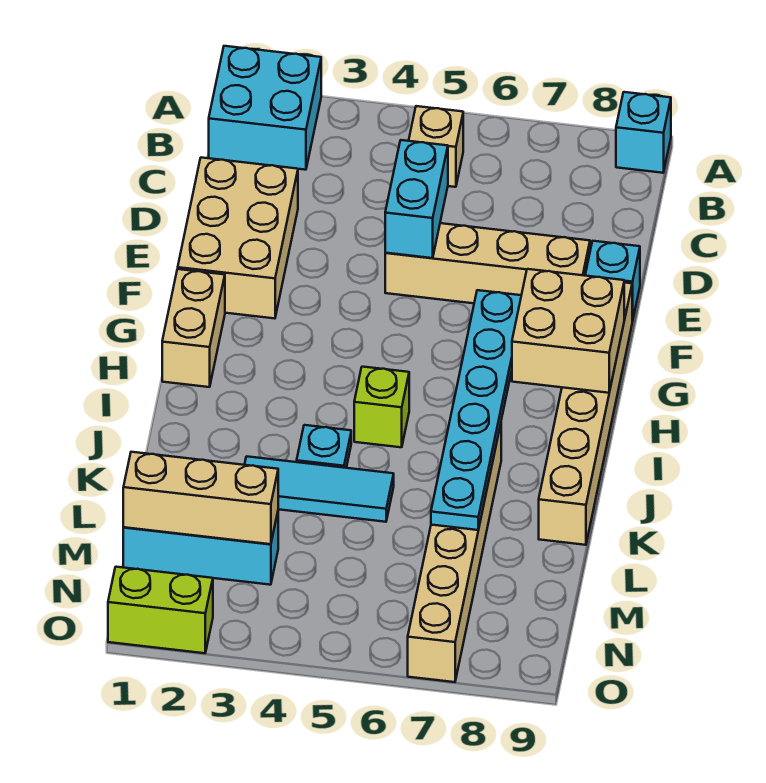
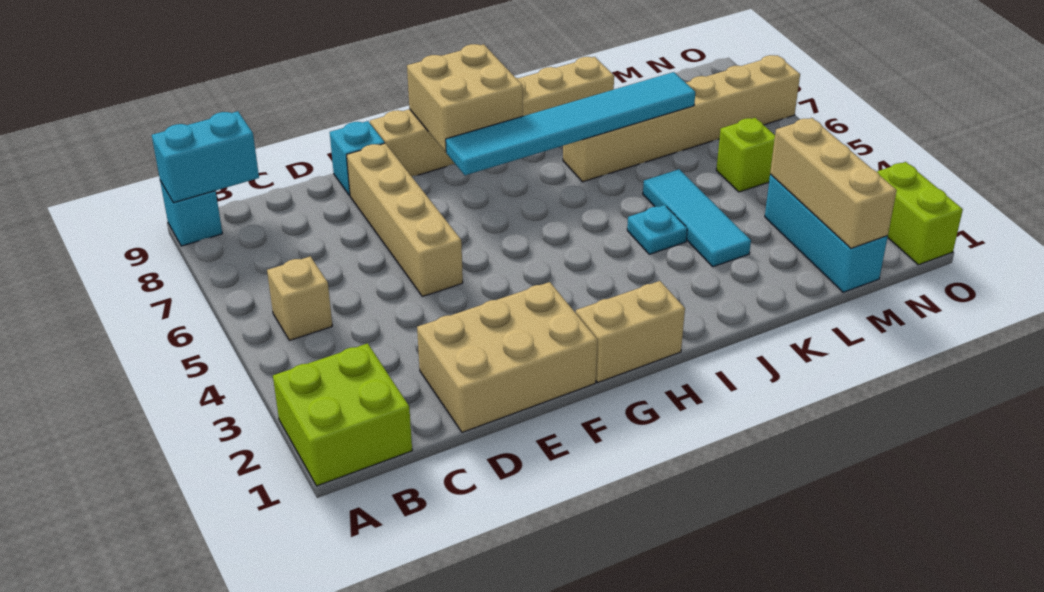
cyan brick A1:B2 level 1 -> lime brick A1:B2 level 1
cyan brick D5:E5 level 2 -> cyan brick A9:B9 level 2
cyan plate G7:L7 level 2 -> cyan tile G7:L7 level 2
lime brick I5 level 1 -> lime brick M5 level 1

